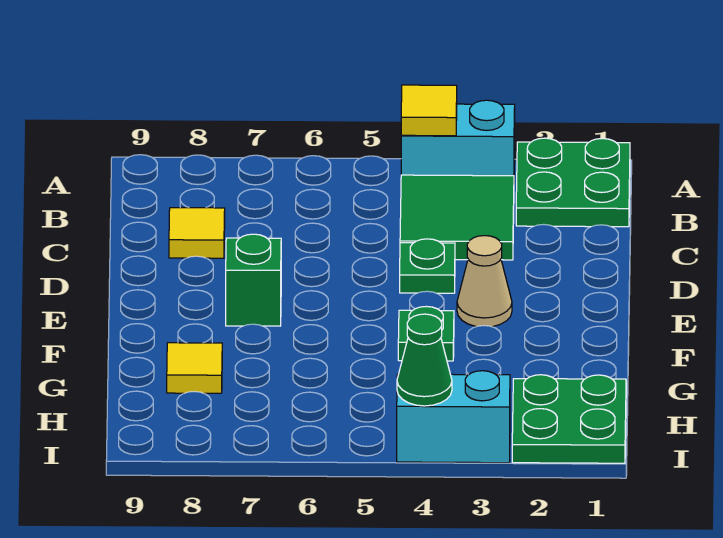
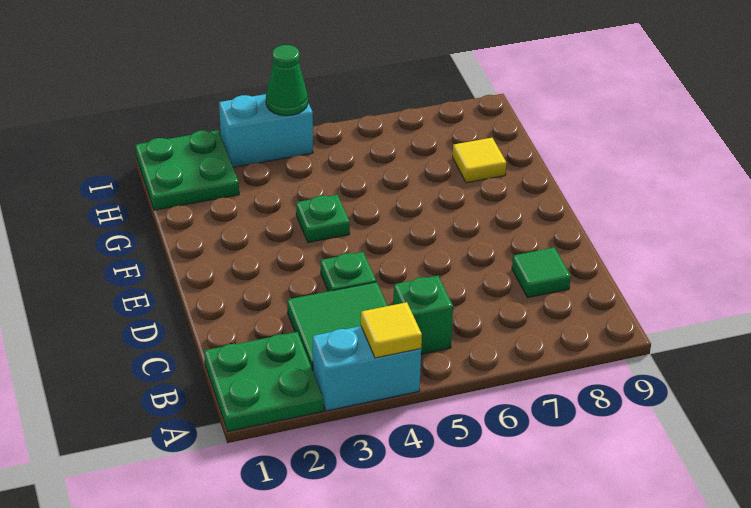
yellow tile C8 level 1 -> green tile C8 level 1
tan cone E3 level 1 -> none
green brick E7 level 1 -> green brick B5 level 1

